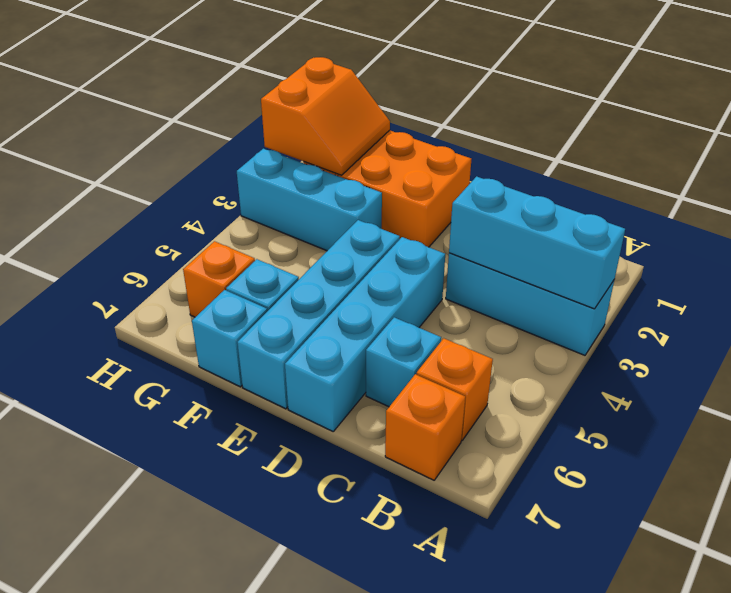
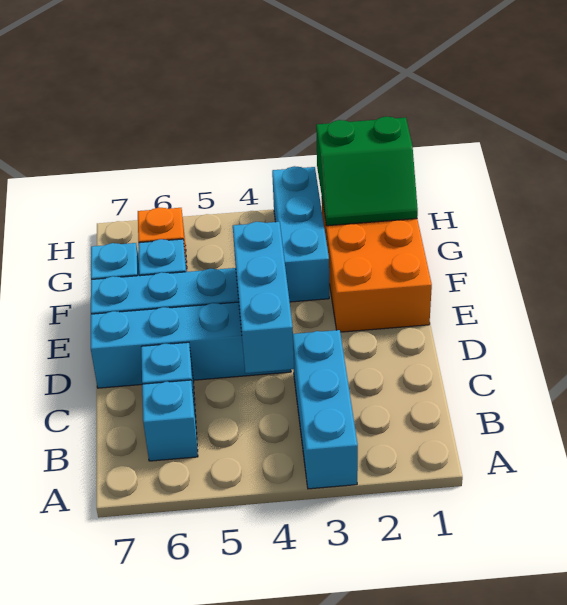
cyan brick A3:C3 level 2 -> cyan brick C4:E4 level 2
orange brick B6 level 1 -> cyan brick B6 level 1
orange brick B7 level 1 -> none
orange slope G1:H2 level 2 top H -> green slope G1:H2 level 2 top H

